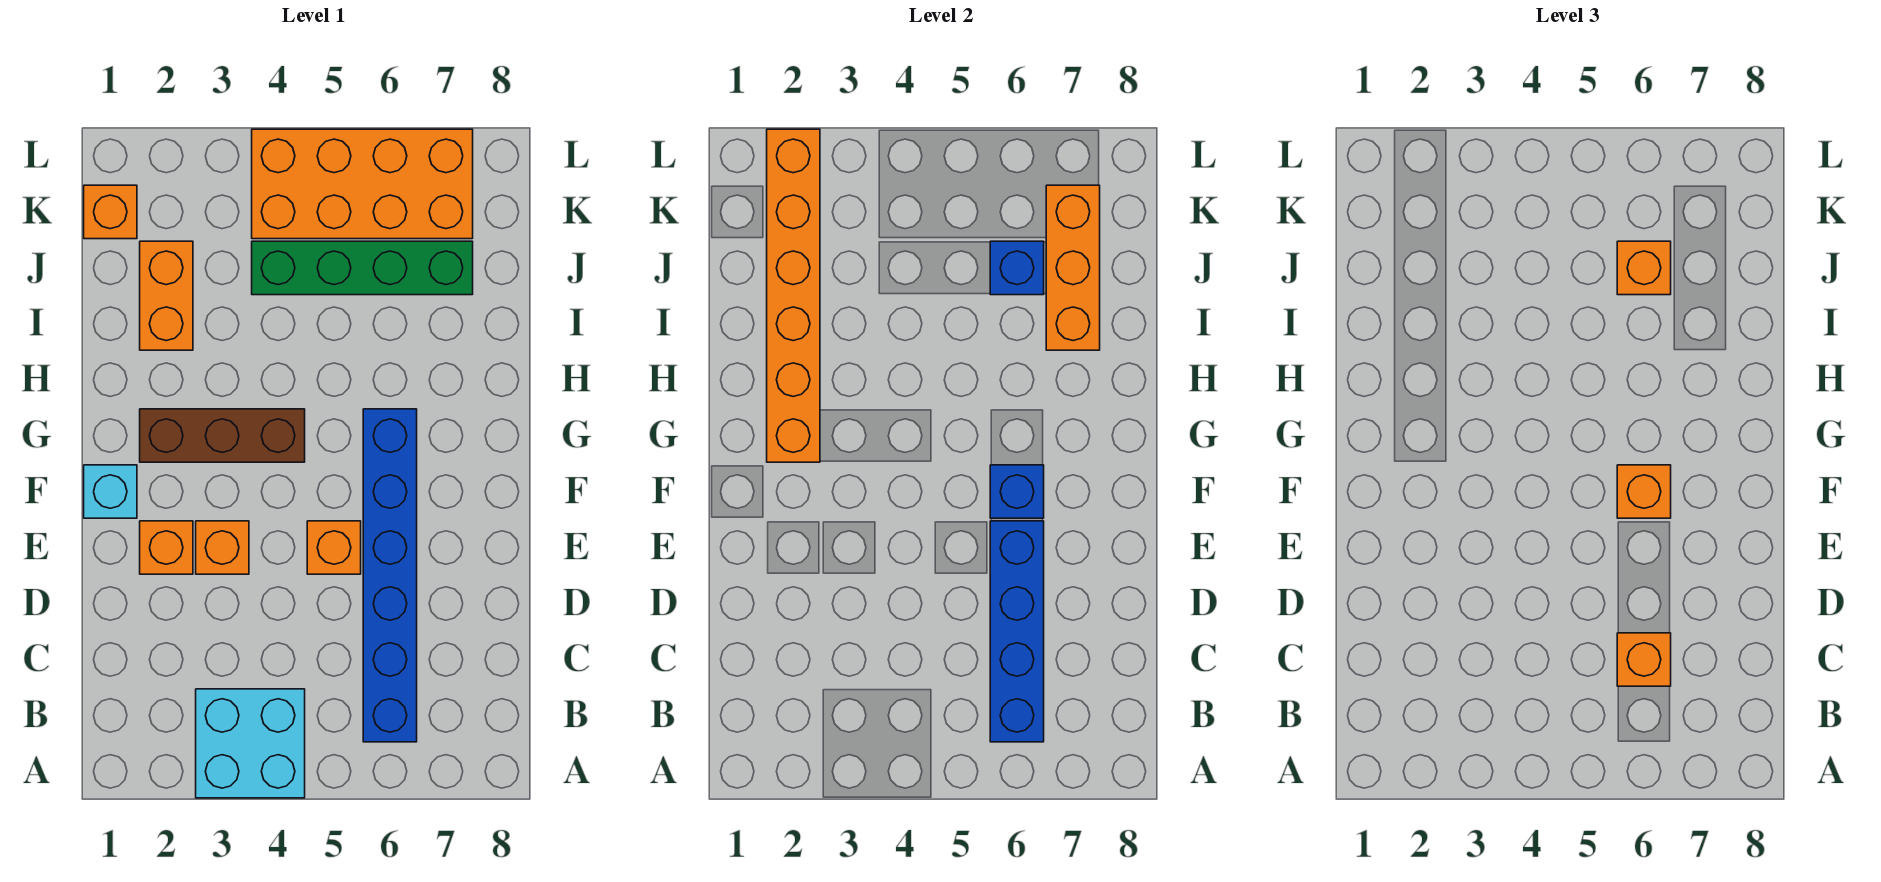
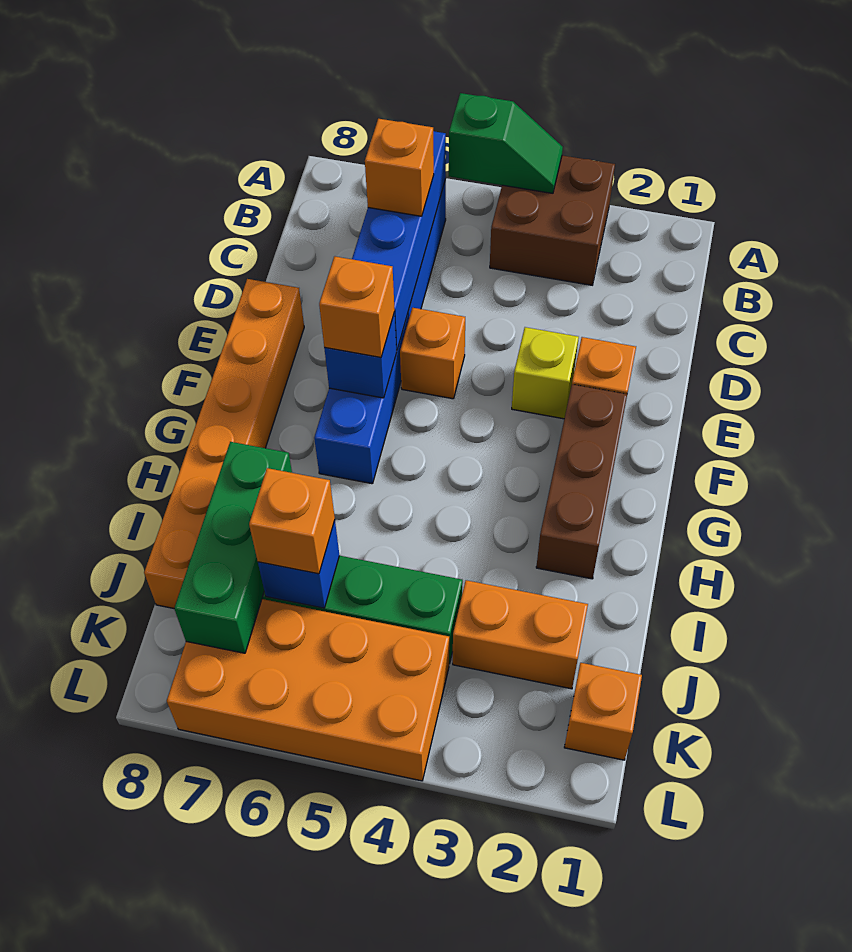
cyan brick A3:B4 level 1 -> brown brick A3:B4 level 1
none -> green slope A4:A5 level 2 top 5
orange brick E3 level 1 -> yellow brick E3 level 1
cyan brick F1 level 1 -> none
brown brick G2:G4 level 1 -> brown brick F2:H2 level 1
orange brick G2:L2 level 2 -> orange brick E8:J8 level 1
orange brick I2:J2 level 1 -> orange brick J2:J3 level 1
orange brick I7:K7 level 2 -> green brick I7:K7 level 2

